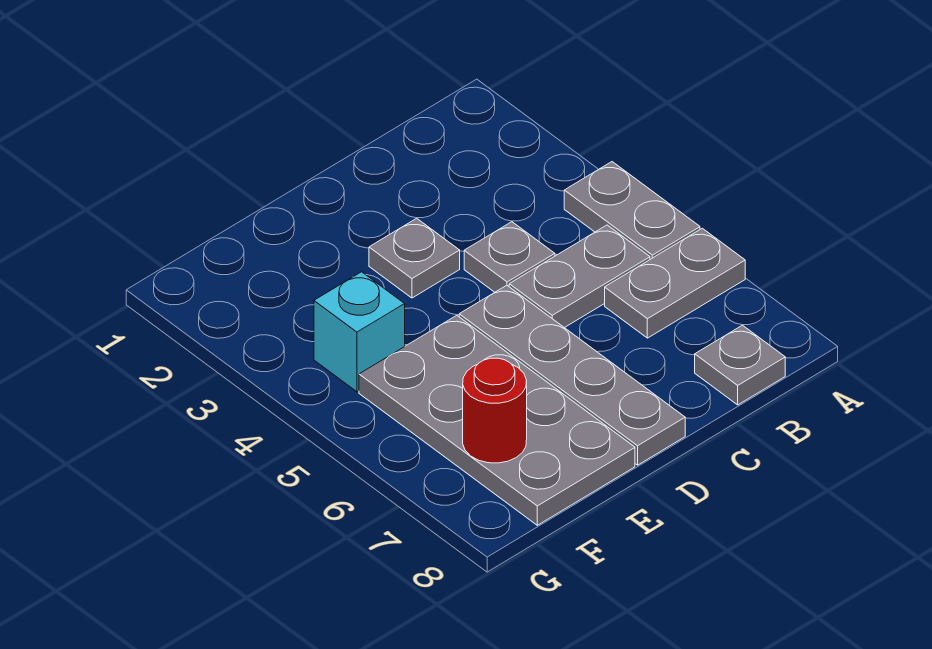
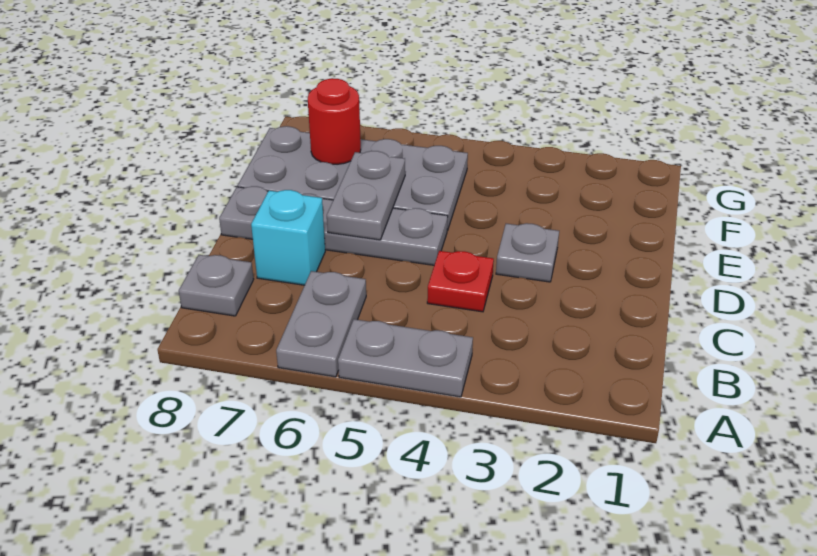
grey plate B5:C5 level 1 -> grey plate D6:E6 level 2
grey plate C4 level 1 -> red plate C4 level 1
cyan brick F4 level 1 -> cyan brick C7 level 1

